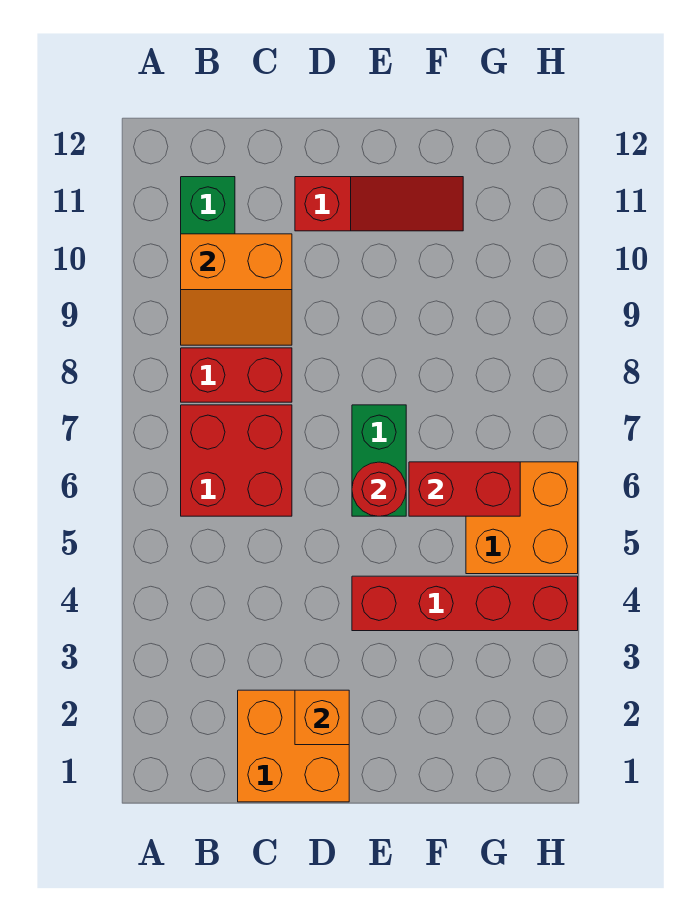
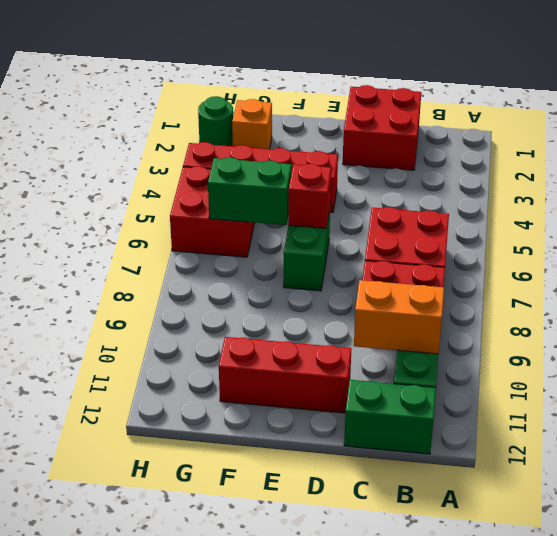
none -> green brick B12:C12 level 1
orange brick C1:D2 level 1 -> red brick C1:D2 level 1
orange brick D2 level 2 -> orange brick G2 level 1
red slope D11:F11 level 1 top D -> red brick D11:F11 level 1
red round brick E6 level 2 -> red brick E6 level 2
red brick F6:G6 level 2 -> green brick F6:G6 level 2
orange brick G5:H6 level 1 -> red brick G5:H6 level 1
none -> green round brick H2 level 1

